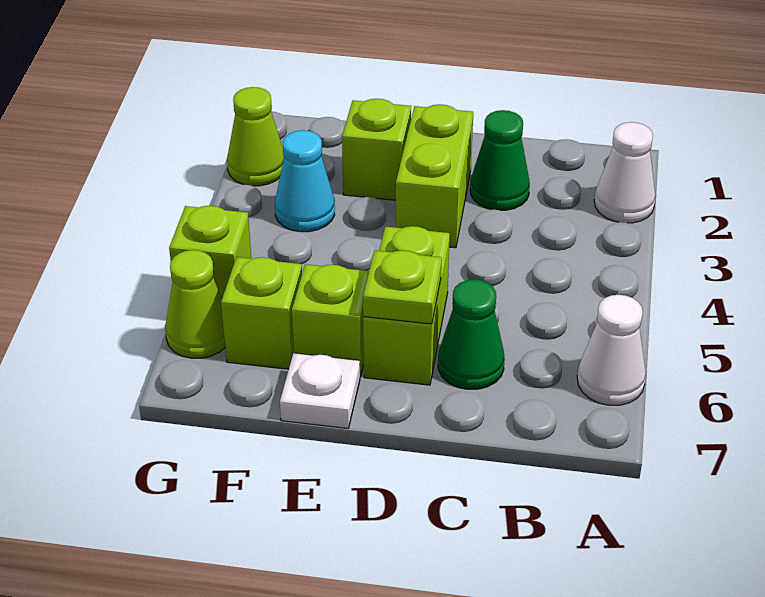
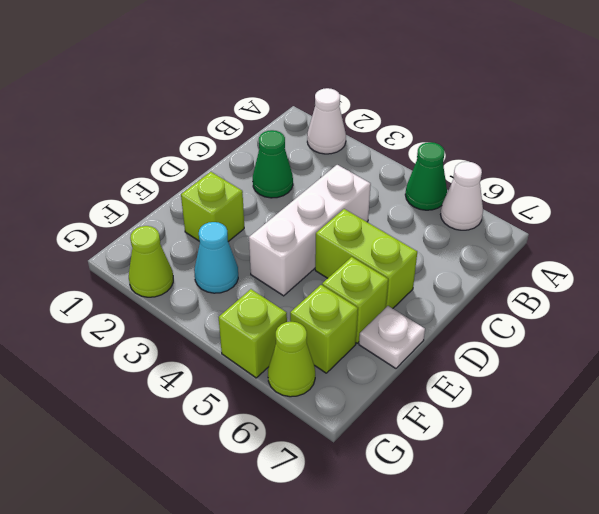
none -> white brick C4:E4 level 1
green cone C6 level 1 -> green cone A5 level 1
lime brick D2:D3 level 1 -> none
lime plate D6 level 2 -> none

